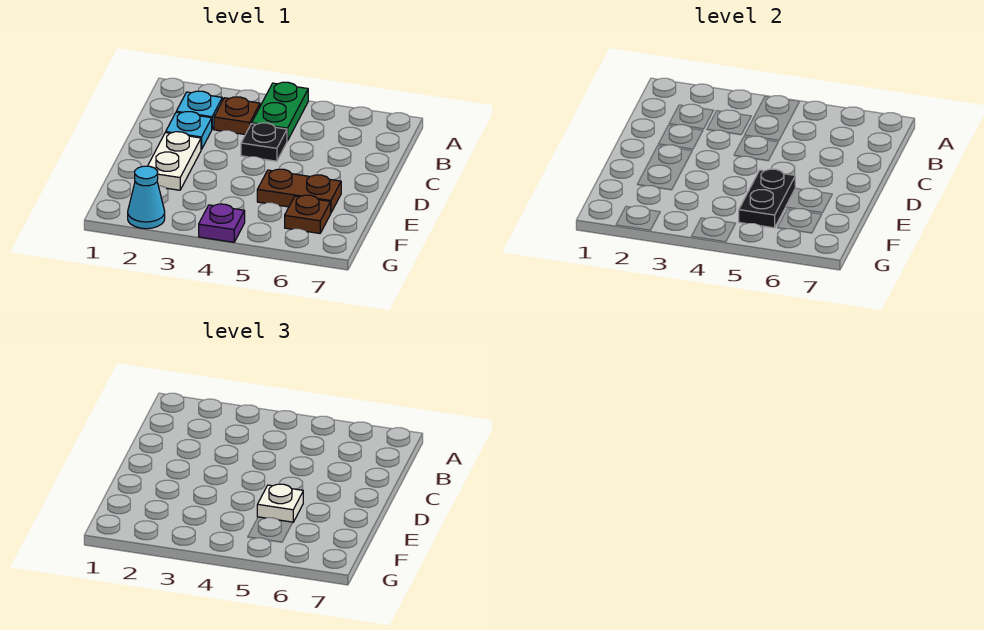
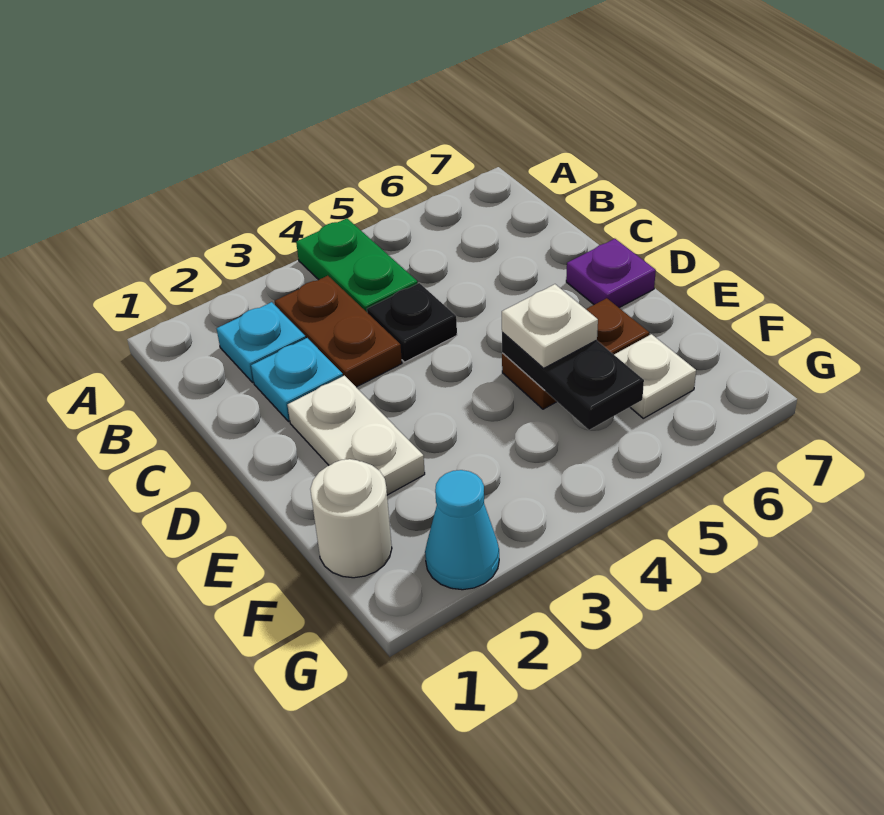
brown plate B3 level 1 -> brown plate B3:C3 level 1
none -> white round brick F1 level 1
brown plate F6 level 1 -> white plate F6 level 1
purple plate G4 level 1 -> purple plate D7 level 1

